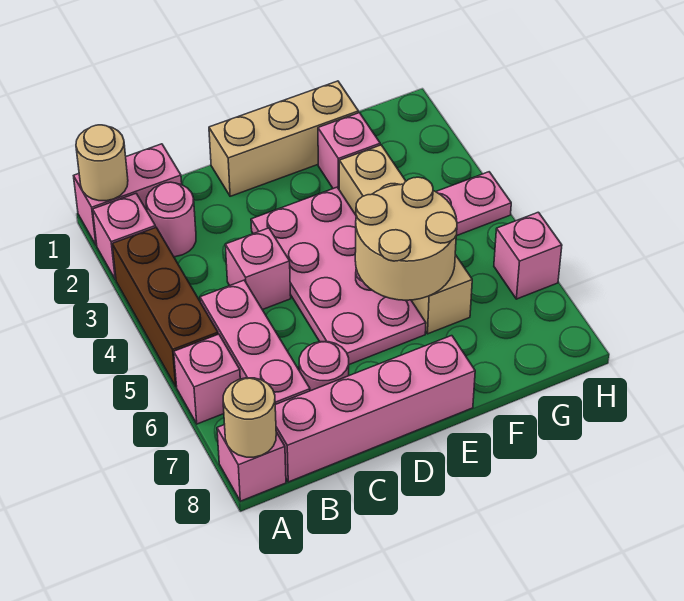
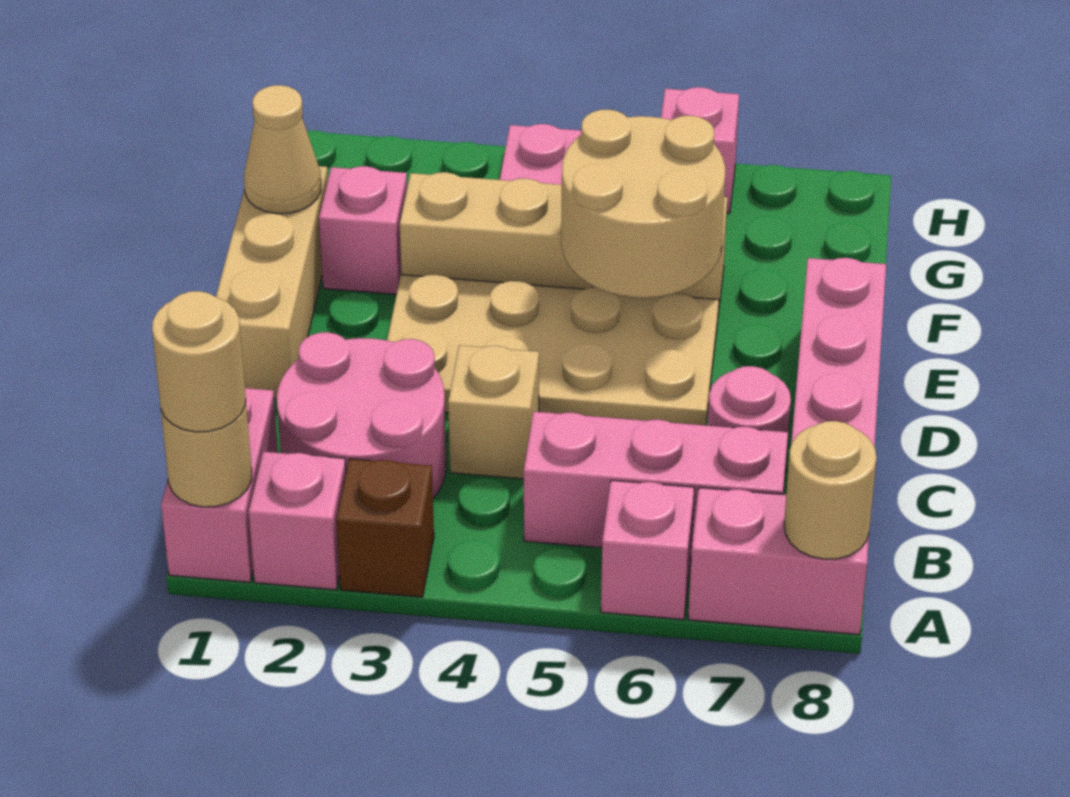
none -> tan round brick A1 level 3
brown brick A3:A5 level 1 -> brown brick A3 level 1
pink brick A8 level 1 -> pink brick A7:A8 level 1
pink round brick B2 level 1 -> pink round brick B2:C3 level 1
pink brick C4 level 1 -> tan brick C4 level 1
pink plate D3:E6 level 1 -> tan plate D3:E6 level 1
none -> tan cone F1 level 2

